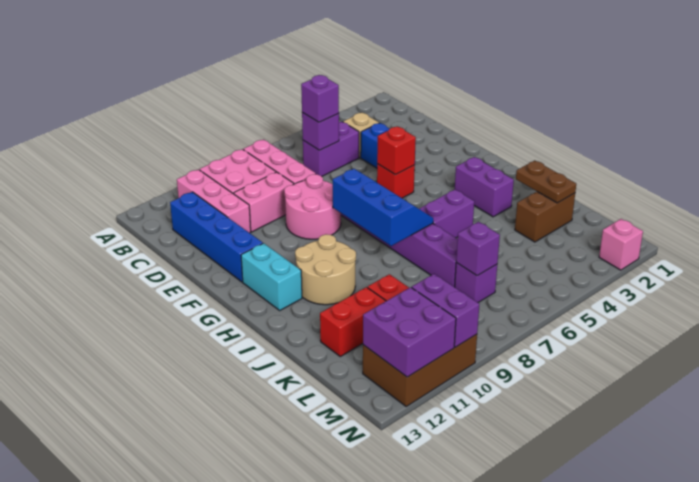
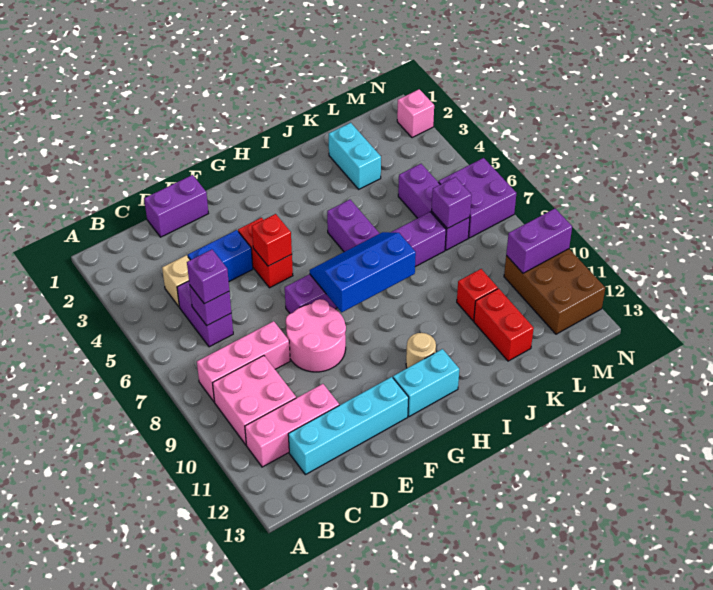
blue brick C12:F12 level 1 -> cyan brick C12:F12 level 1
pink brick D9:D10 level 1 -> none
red brick F5 level 1 -> red brick F4:F5 level 1
purple brick H3:I3 level 1 -> purple brick D1:E1 level 1
tan round brick H10:I11 level 1 -> tan round brick H11 level 1
brown plate J2:K2 level 2 -> none
brown brick K2:K3 level 1 -> cyan brick K2:K3 level 1
purple brick L7 level 1 -> purple brick L5:L7 level 1
purple brick M11:N12 level 2 -> purple brick M6:N7 level 1

